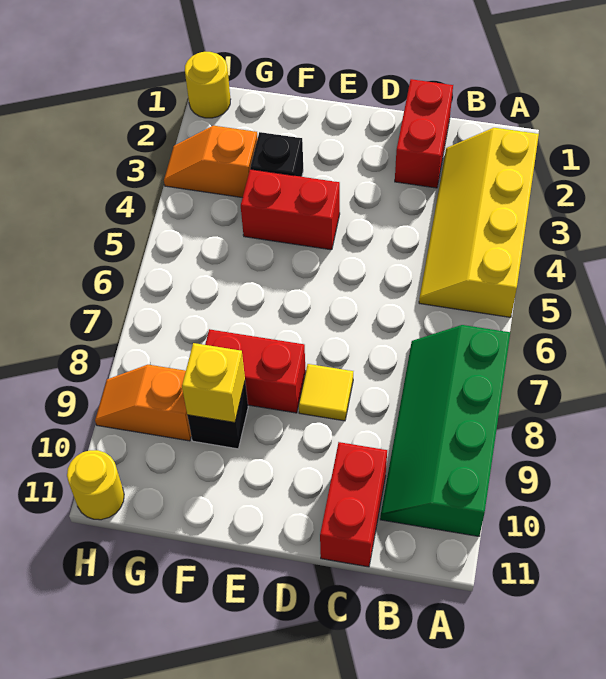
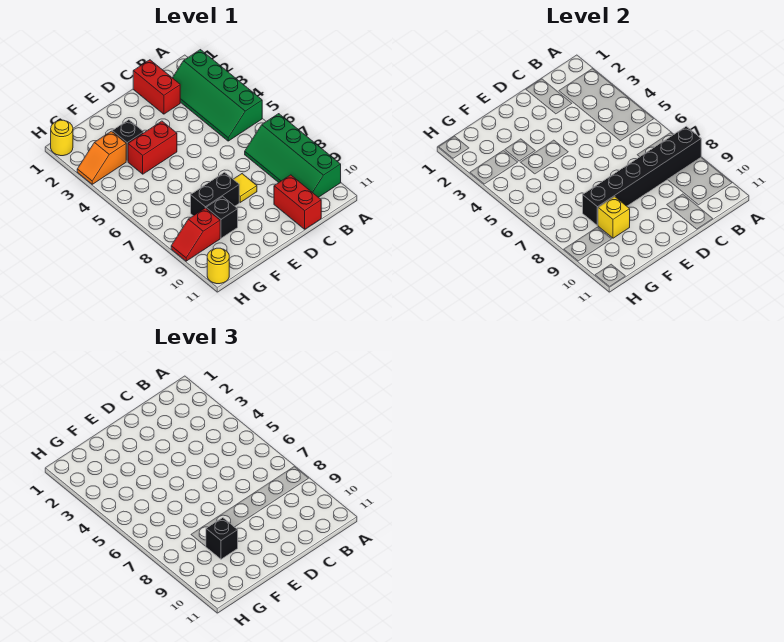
yellow slope A2:B5 level 1 top A -> green slope A2:B5 level 1 top A
none -> black brick A8:F8 level 2
red brick E8:F8 level 1 -> black brick E8:F8 level 1
none -> black brick F9 level 3
orange slope G9:H9 level 1 top G -> red slope G9:H9 level 1 top G

